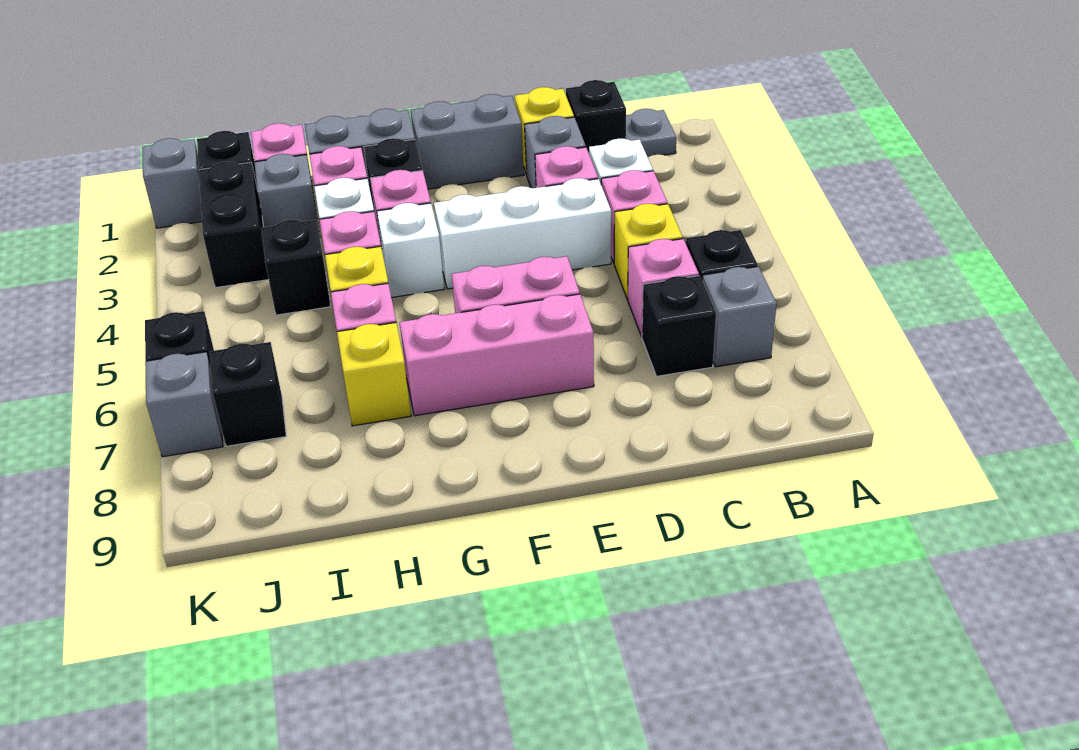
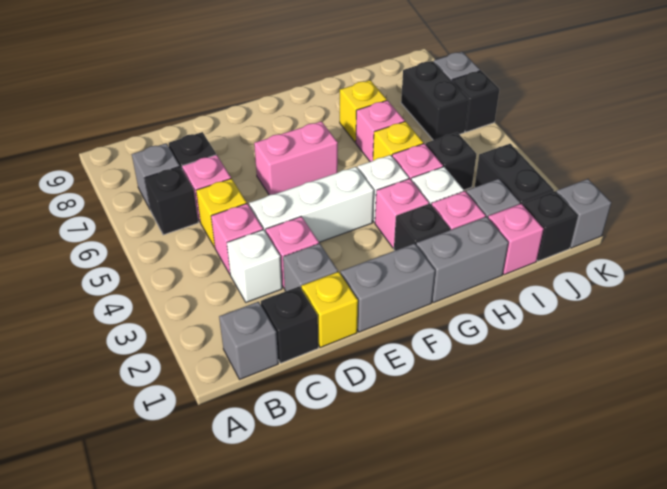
grey plate B1 level 1 -> grey brick B1 level 1
pink brick E7:G7 level 1 -> none
black brick J7 level 1 -> black brick J6:J7 level 1

